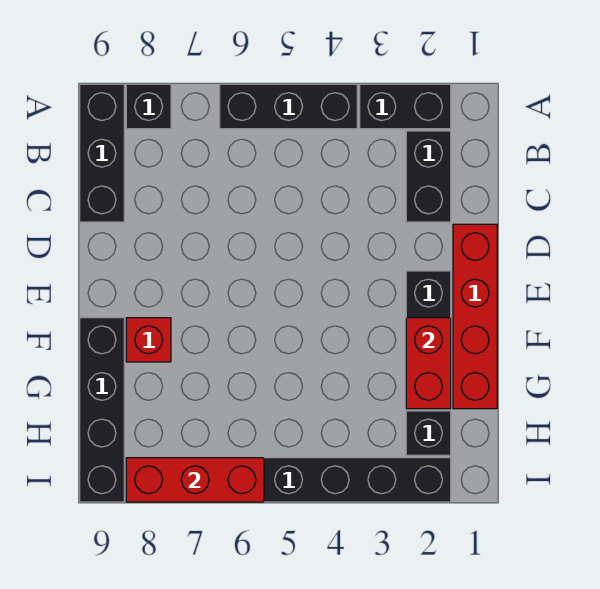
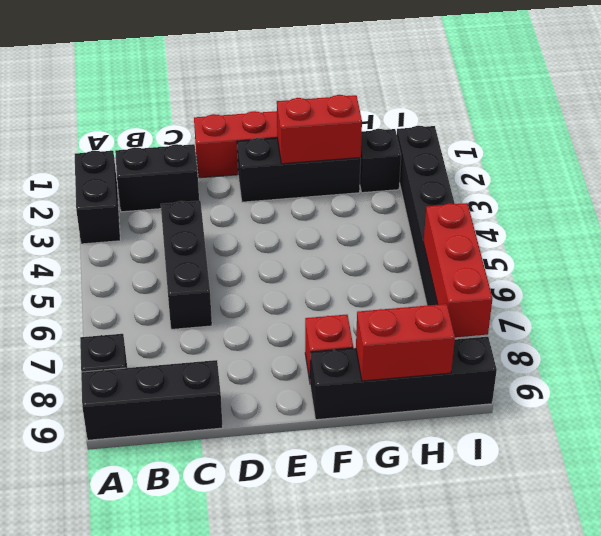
black brick A4:A6 level 1 -> black brick C4:C6 level 1
none -> red brick G9:H9 level 2

